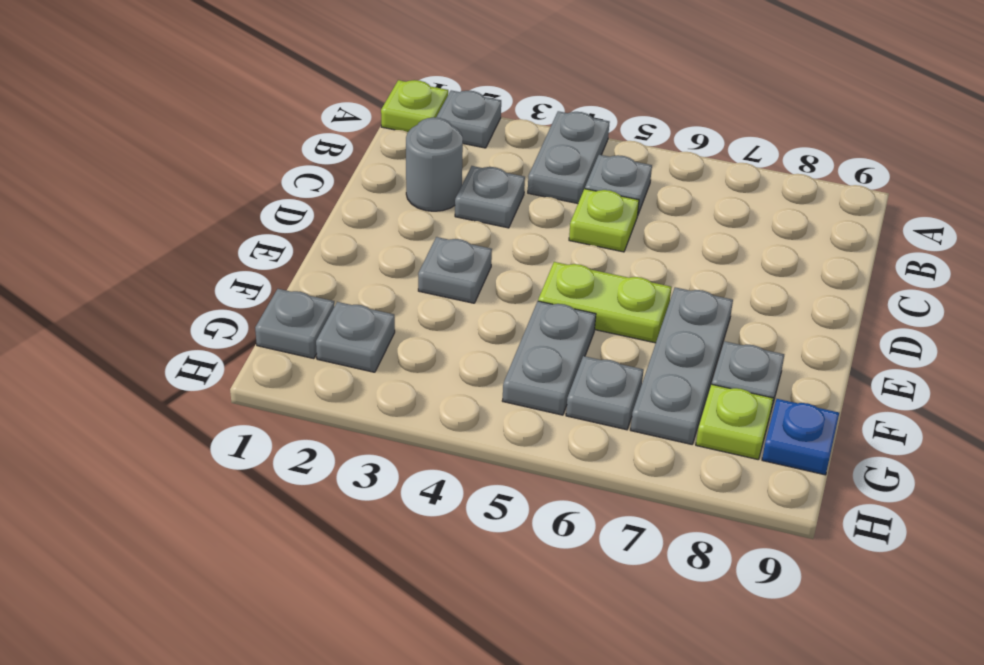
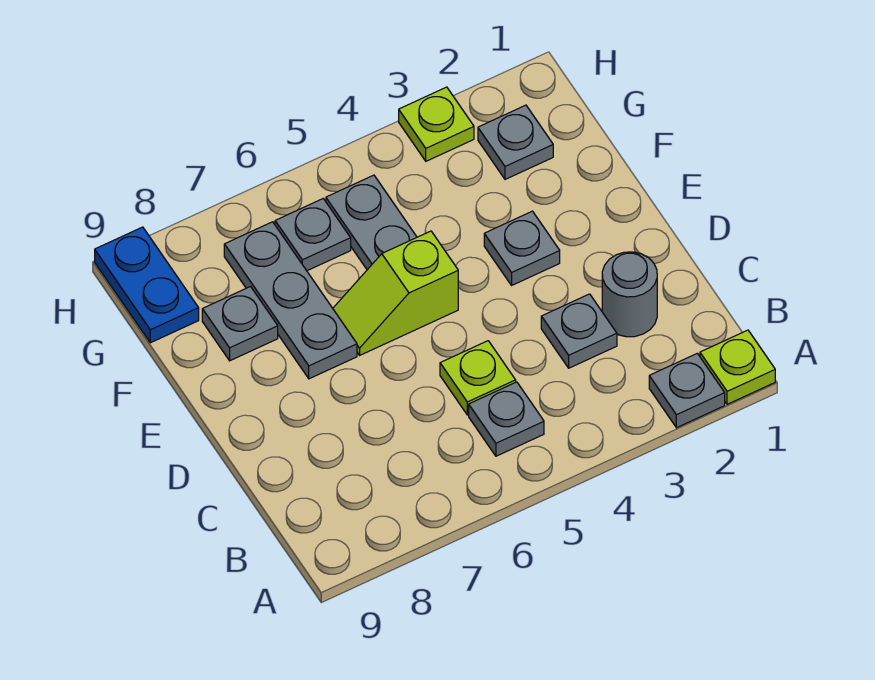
grey plate A4:B4 level 1 -> none
lime plate E5:E6 level 1 -> lime slope E5:E6 level 1 top 5
grey plate G1 level 1 -> none
lime plate G8 level 1 -> lime plate H3 level 1
blue plate G9 level 1 -> blue plate G9:H9 level 1

